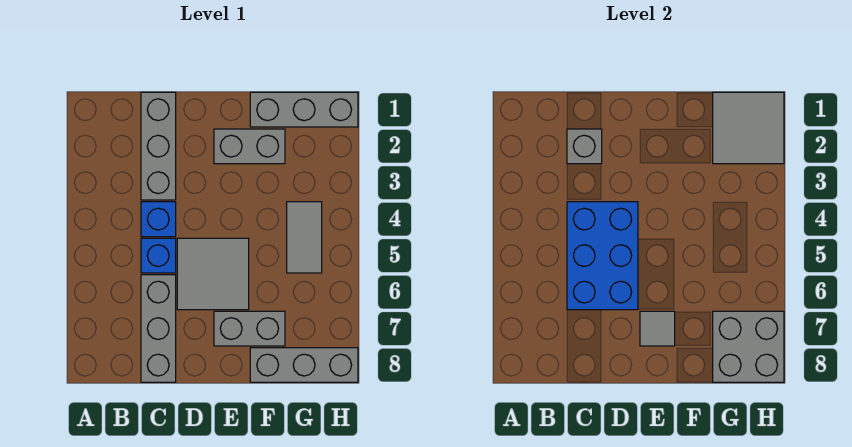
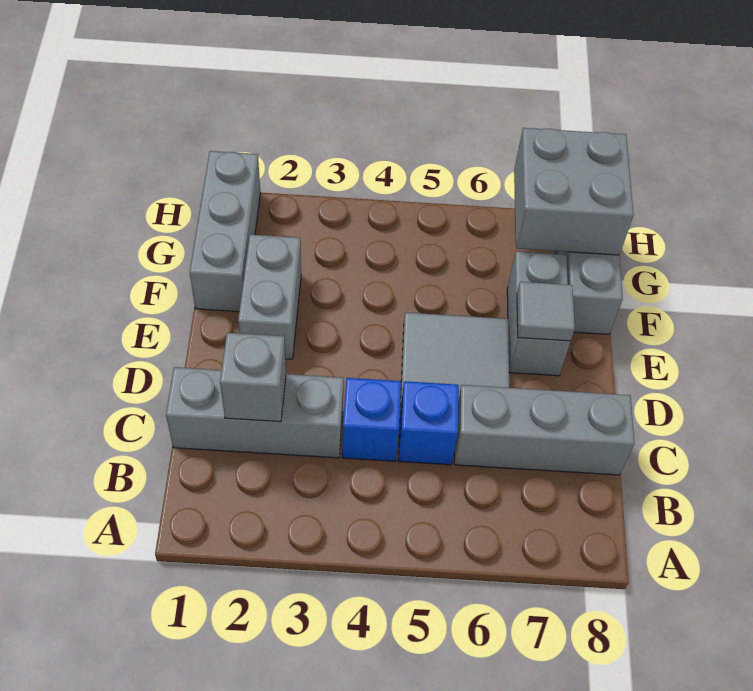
blue brick C4:D6 level 2 -> none
grey tile G1:H2 level 2 -> none
grey tile G4:G5 level 1 -> none

